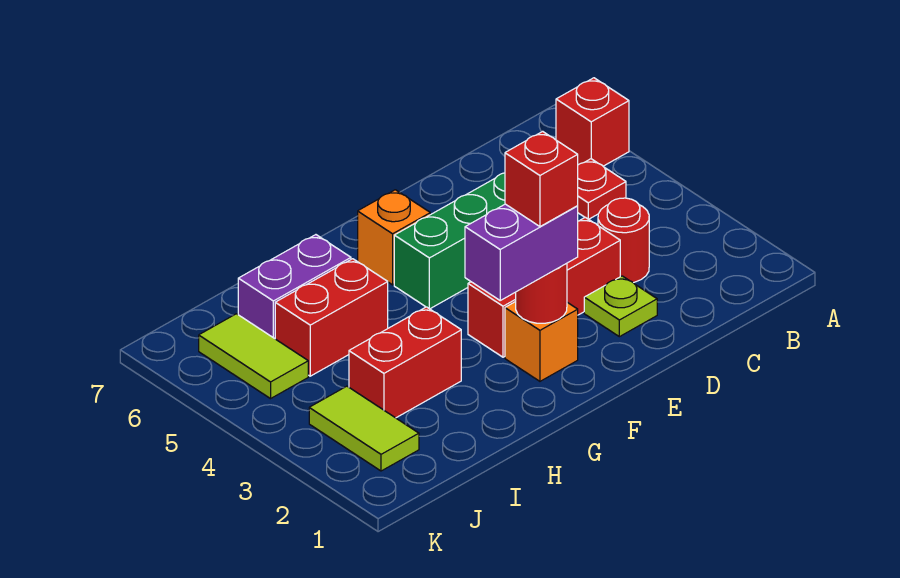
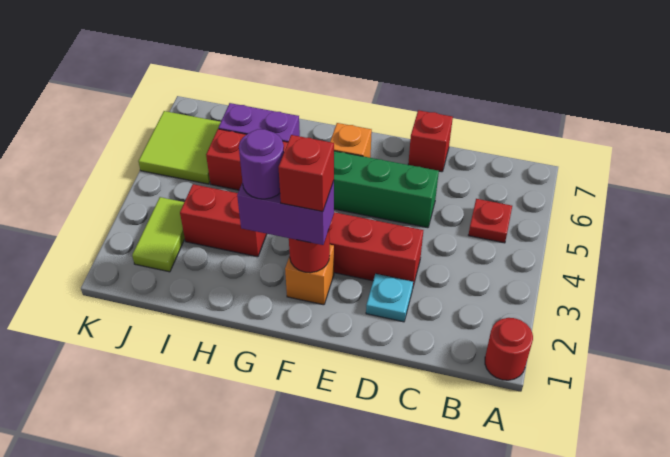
red brick A6 level 1 -> red brick D7 level 1
red round brick C3 level 1 -> red round brick A1 level 1
lime plate D2 level 1 -> cyan plate D2 level 1
none -> purple round brick G2 level 4
lime tile J5:J6 level 1 -> lime tile J5:K6 level 1

